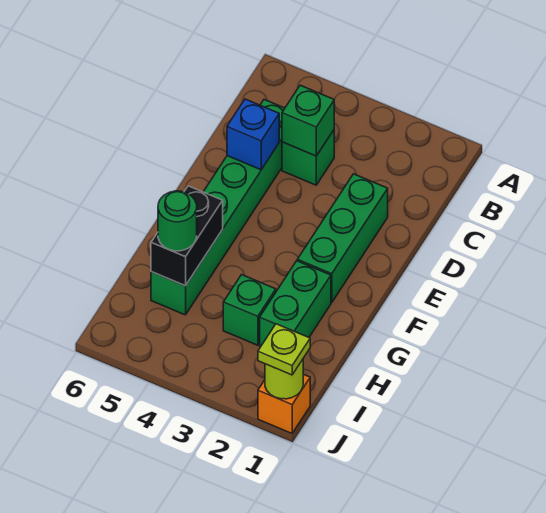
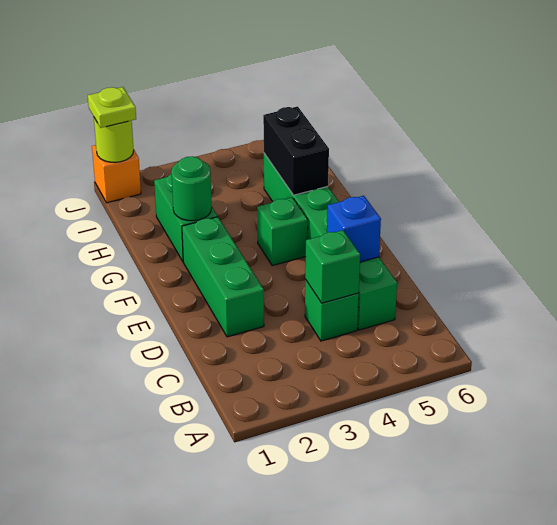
green brick H3 level 1 -> green brick F4 level 1
green round brick H5 level 3 -> green round brick G2 level 2

